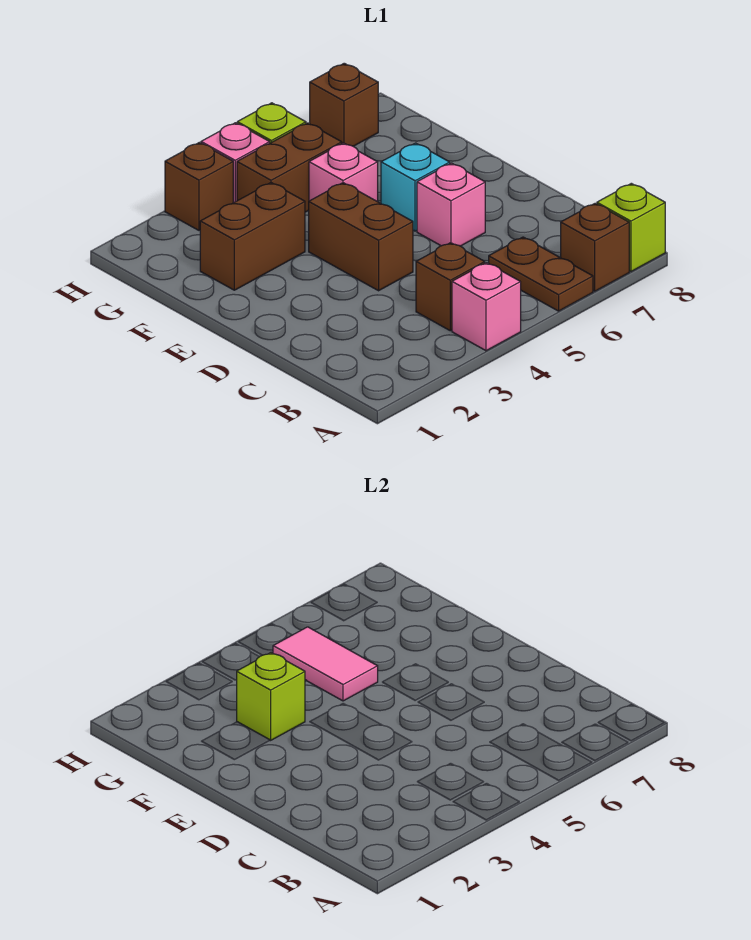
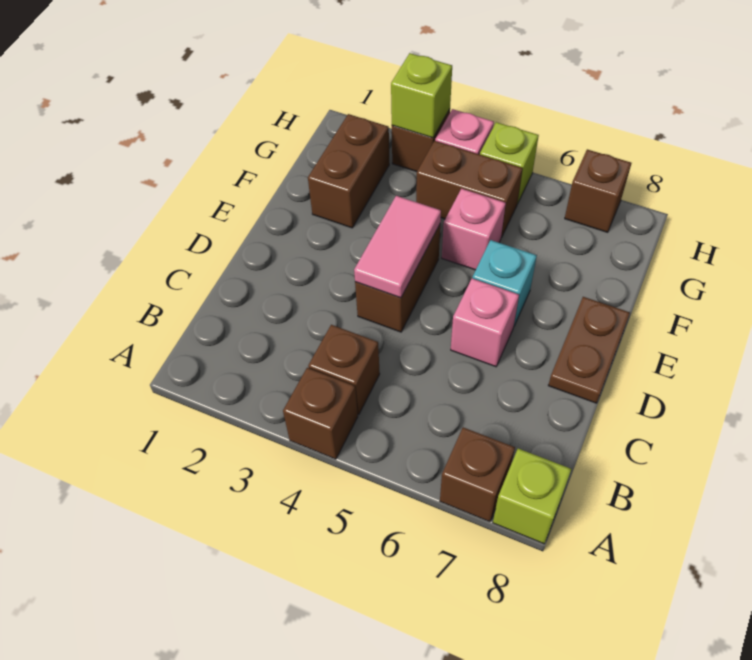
pink brick A4 level 1 -> brown brick A4 level 1
brown plate A6:B6 level 1 -> brown plate D8:E8 level 1
brown brick F2:F3 level 1 -> brown brick F2:G2 level 1
lime brick F3 level 2 -> lime brick H3 level 2
pink tile F5:G5 level 2 -> pink tile D4:E4 level 2

